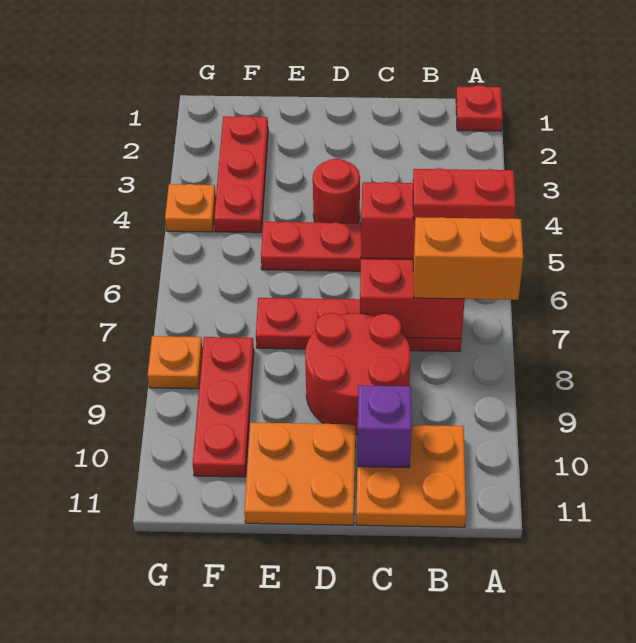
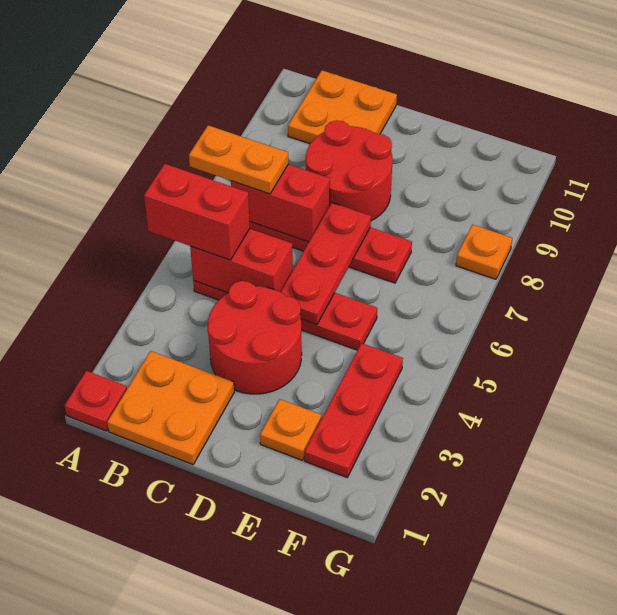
red plate A5:B5 level 3 -> red brick A5:B5 level 3
orange brick A7:B7 level 3 -> orange plate A7:B7 level 3
purple brick C10 level 2 -> none
red round brick D4 level 1 -> red round brick C3:D4 level 1
orange plate D10:E11 level 1 -> orange plate B1:C2 level 1
red plate F8:F10 level 1 -> red plate D5:D7 level 2
orange plate G4 level 1 -> orange plate E2 level 1

